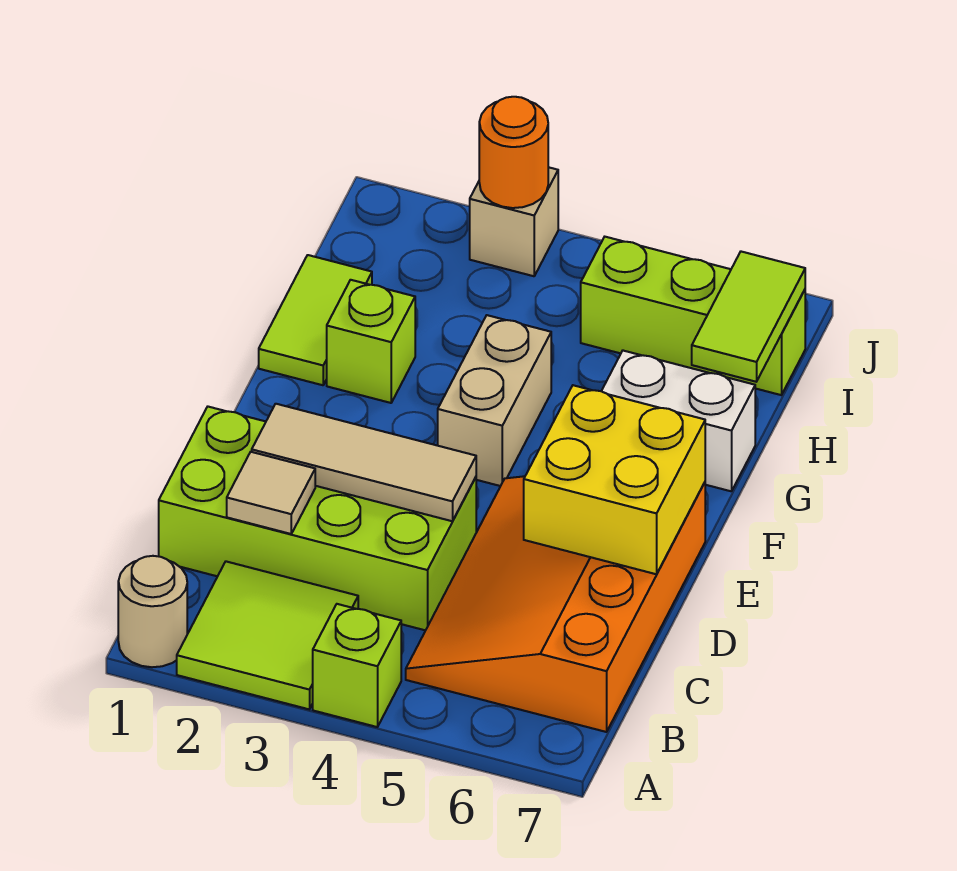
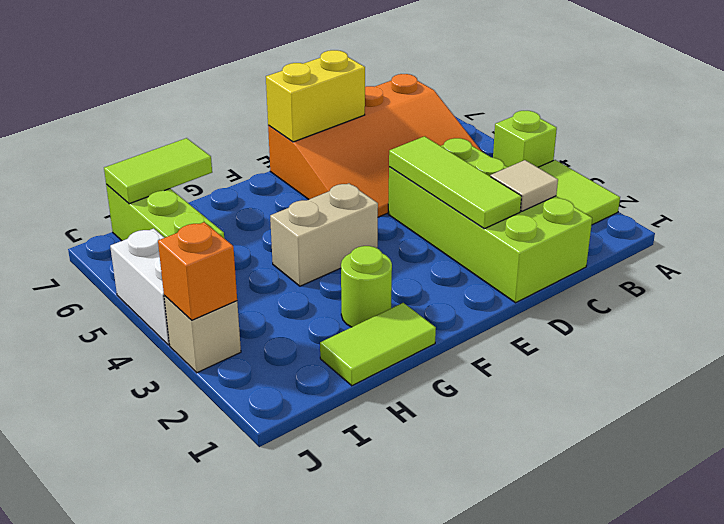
tan round brick A1 level 1 -> none
tan tile D2:D4 level 2 -> lime tile D2:D4 level 2
yellow brick D6:E7 level 2 -> yellow brick D7:E7 level 2
lime brick G2 level 1 -> lime round brick G2 level 1
white brick G6:G7 level 1 -> white brick J4:J5 level 1
orange round brick J3 level 2 -> orange brick J3 level 2

